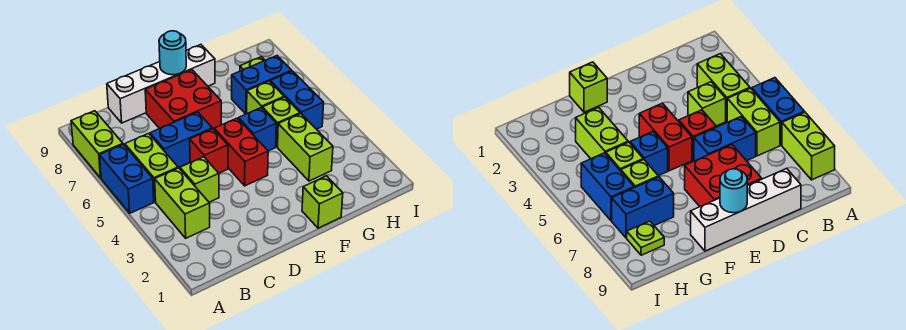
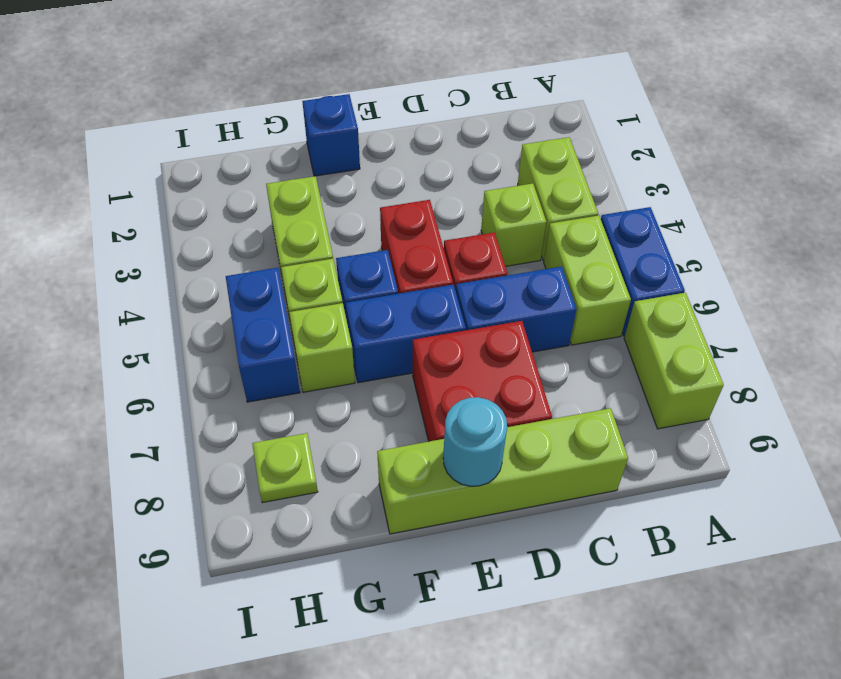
white brick C9:F9 level 1 -> lime brick C9:F9 level 1
lime brick F1 level 1 -> blue brick F1 level 1
blue brick G7:H7 level 1 -> blue brick E6:F6 level 1

